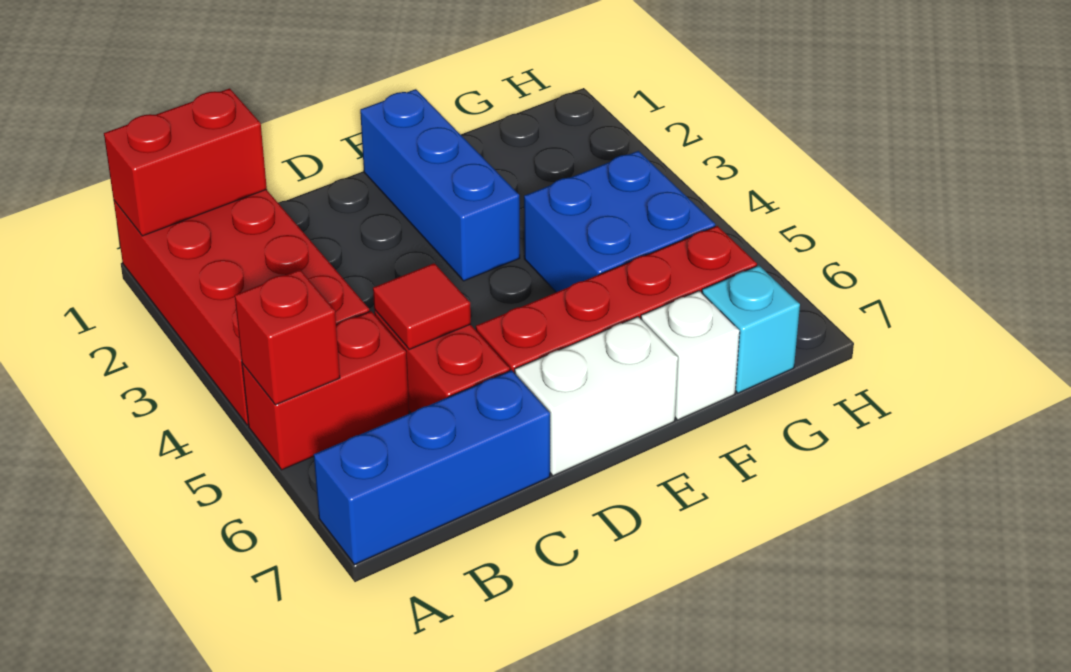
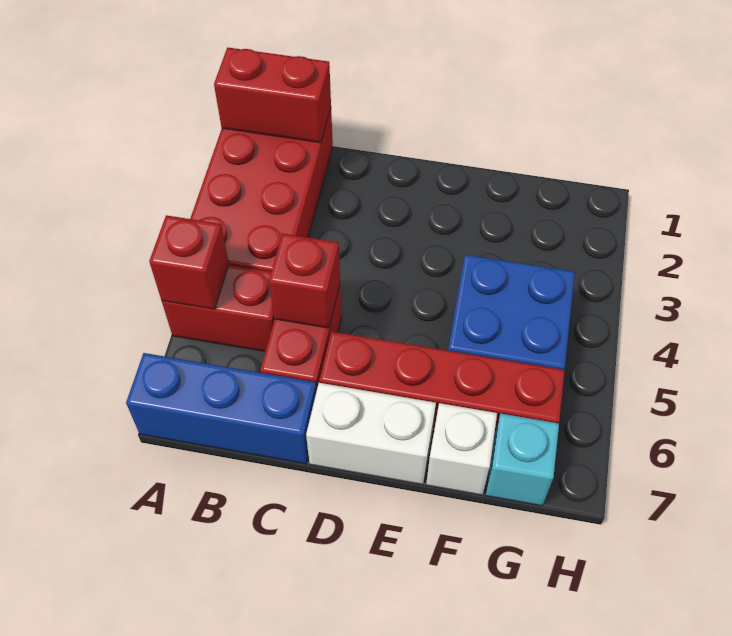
red tile C5 level 2 -> red brick C5 level 2
blue brick E1:E3 level 1 -> none

